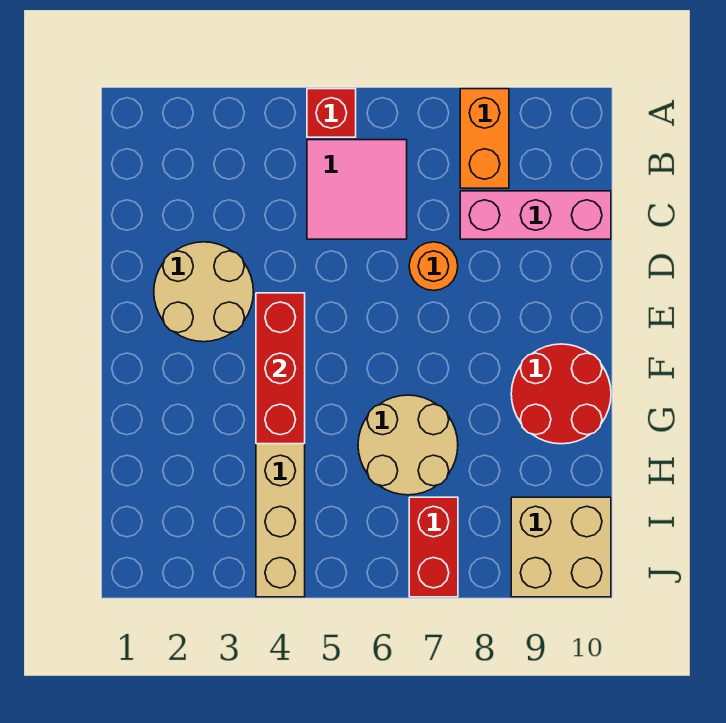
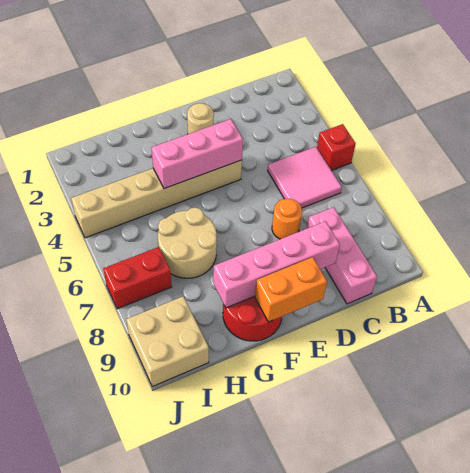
orange brick A8:B8 level 1 -> orange brick E10:F10 level 2
tan round brick D2:E3 level 1 -> tan round brick E2 level 1
none -> pink brick D9:G9 level 2
red brick E4:G4 level 2 -> pink brick E4:G4 level 2

